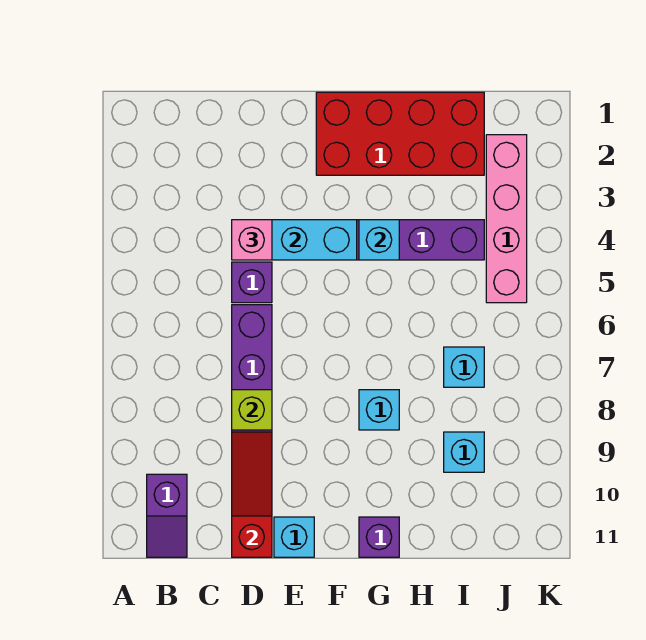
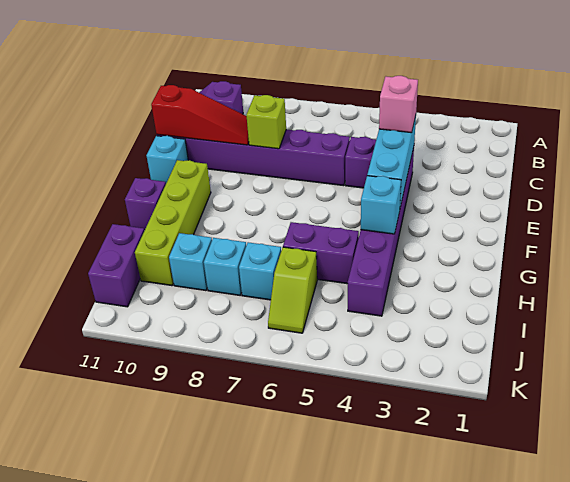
red brick F1:I2 level 1 -> none
none -> lime brick F10:I10 level 1
cyan brick G8 level 1 -> cyan brick I8 level 1
none -> purple brick H5:H6 level 1
none -> lime slope I6:J6 level 1 top I
none -> purple brick I11:J11 level 1
pink brick J2:J5 level 1 -> none

